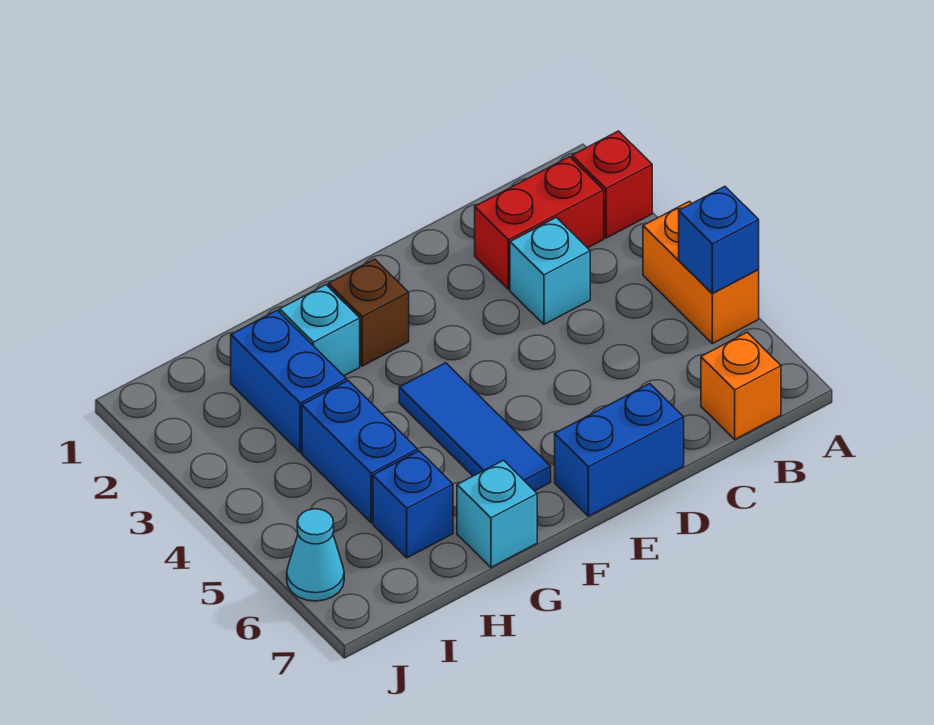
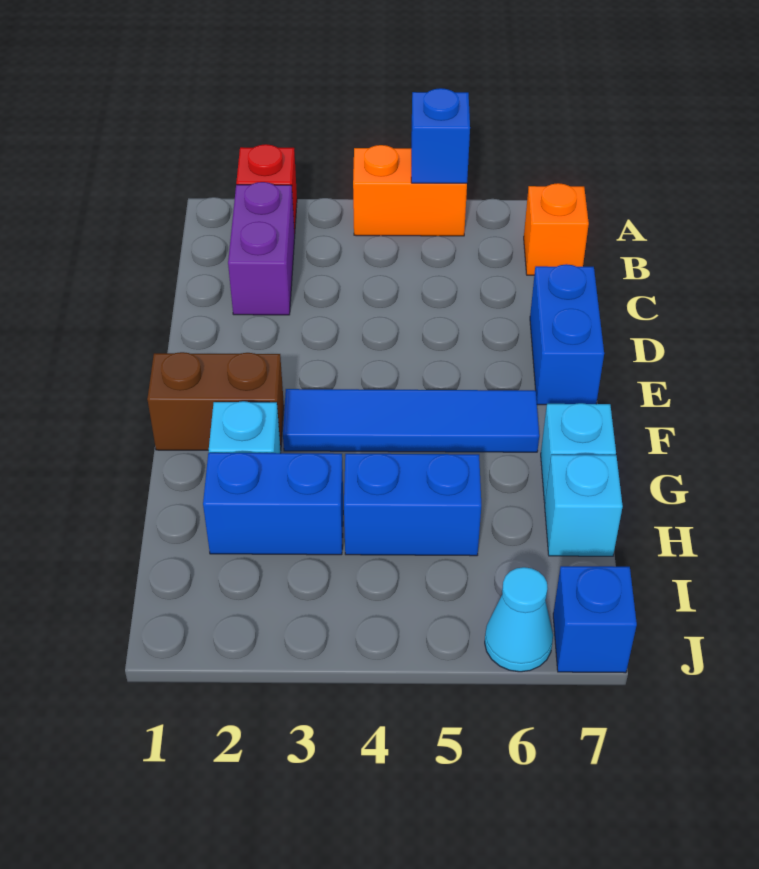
red brick B2:C2 level 1 -> purple brick B2:C2 level 1
cyan brick C3 level 1 -> cyan brick H7 level 1
brown brick F2 level 1 -> brown brick F1:F2 level 1
blue tile F4:F6 level 1 -> blue tile F3:F6 level 1
blue brick H6 level 1 -> blue brick J7 level 1

